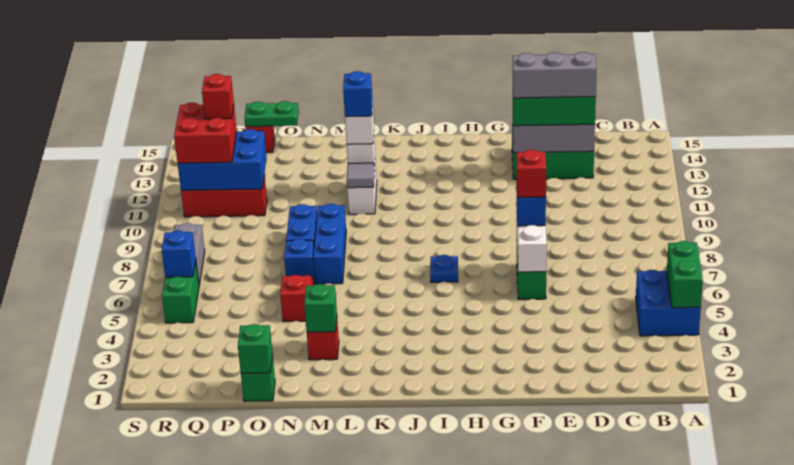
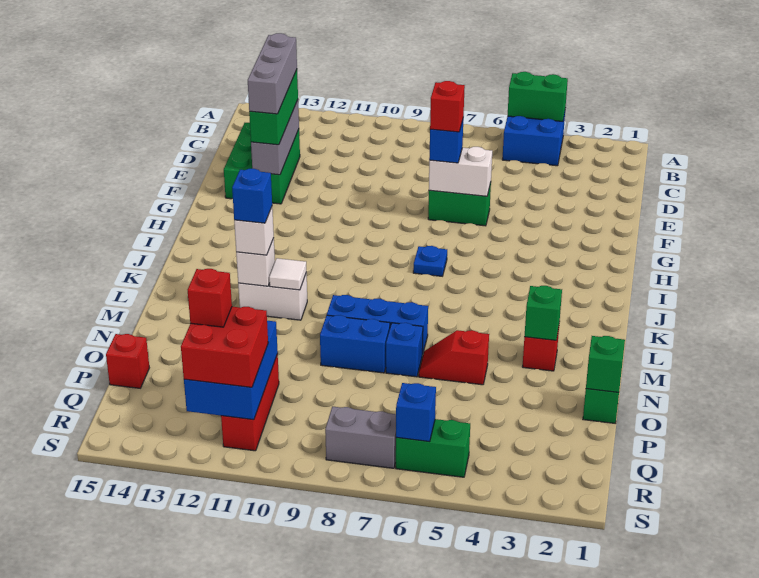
grey tile L11 level 2 -> white tile L11 level 2
green plate O15:P15 level 2 -> none

